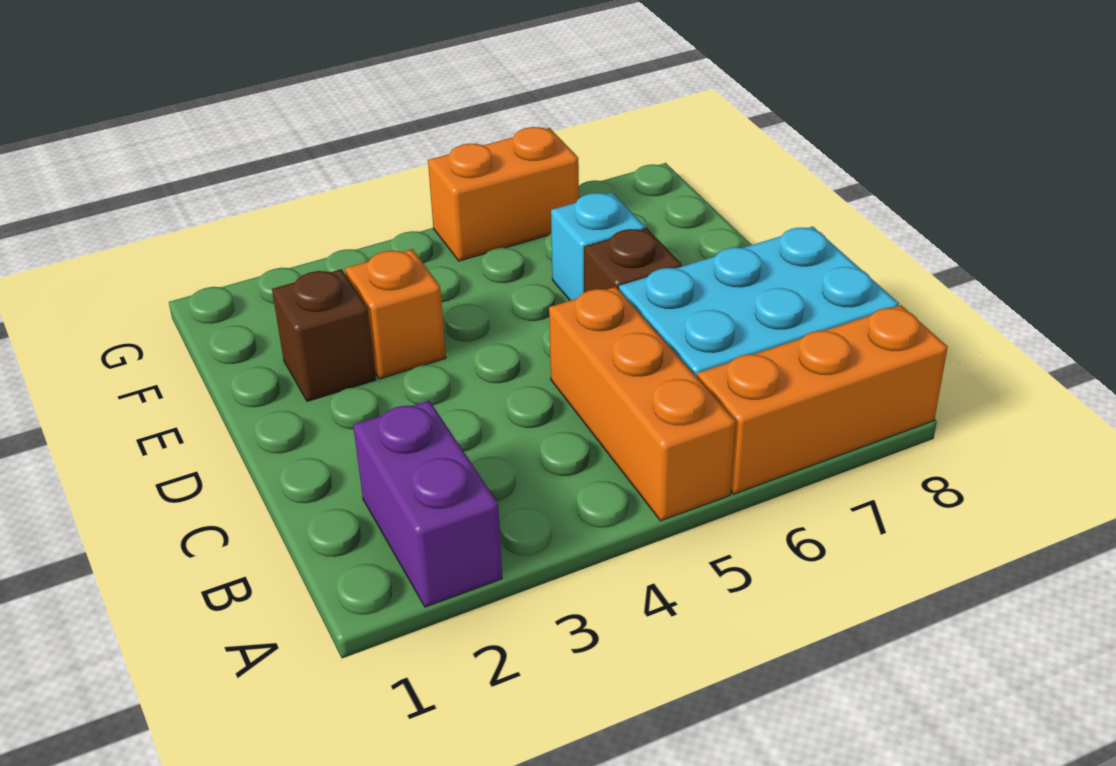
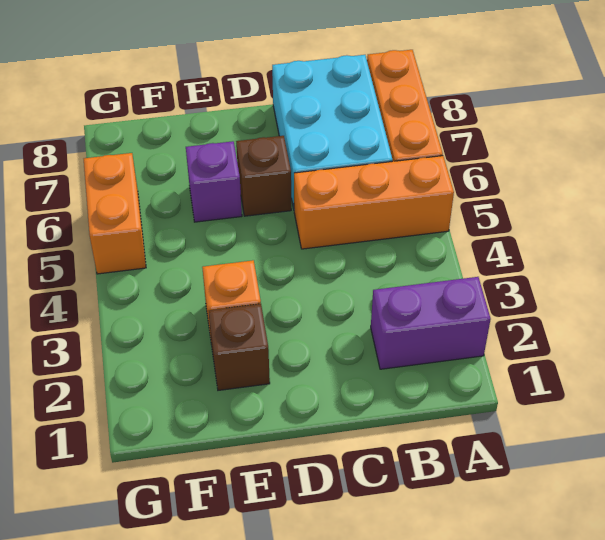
cyan brick E6 level 1 -> purple brick E6 level 1

